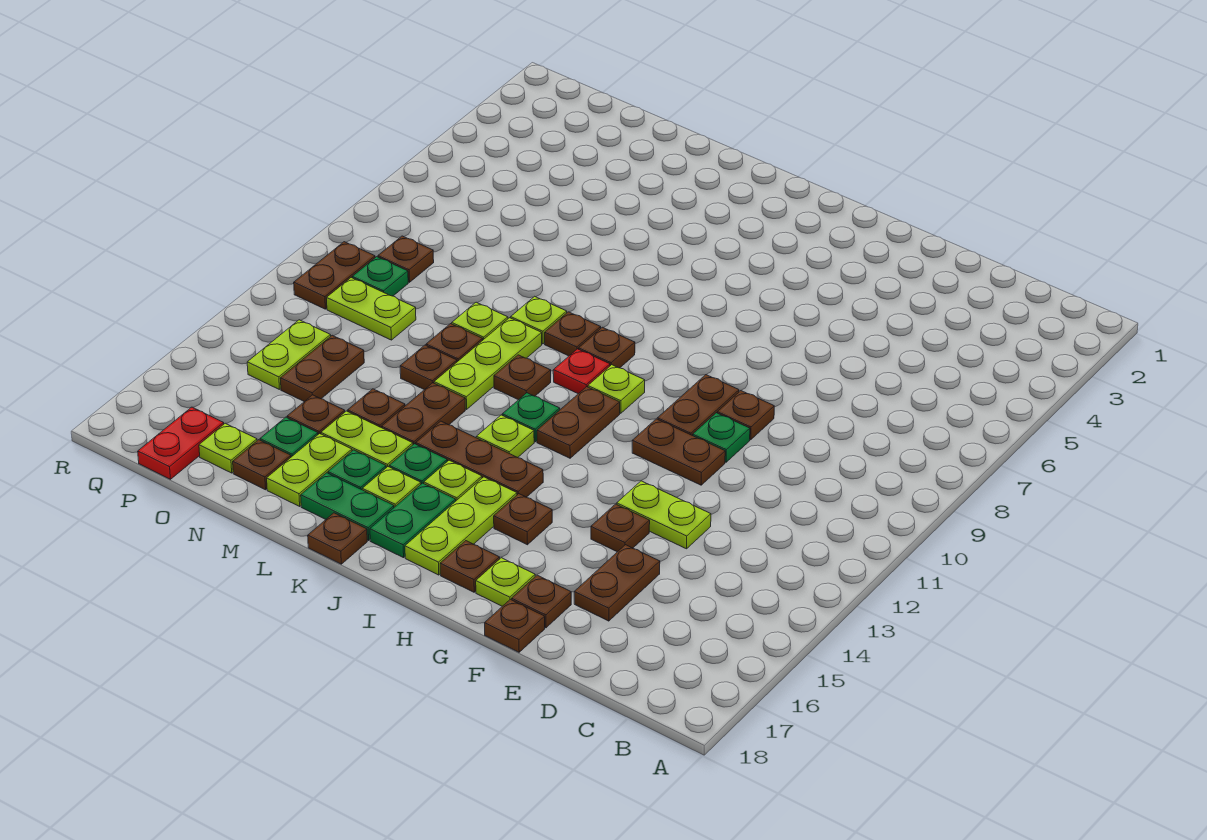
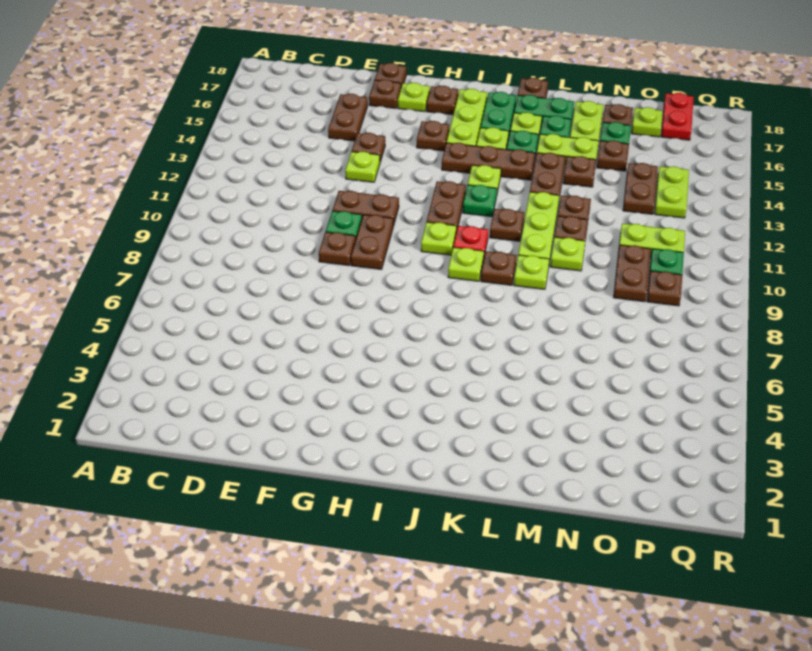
lime plate E13:F13 level 1 -> lime plate F13 level 1
brown plate J9 level 1 -> lime plate J9 level 1
brown plate Q10:Q11 level 1 -> brown plate O9:O10 level 1

